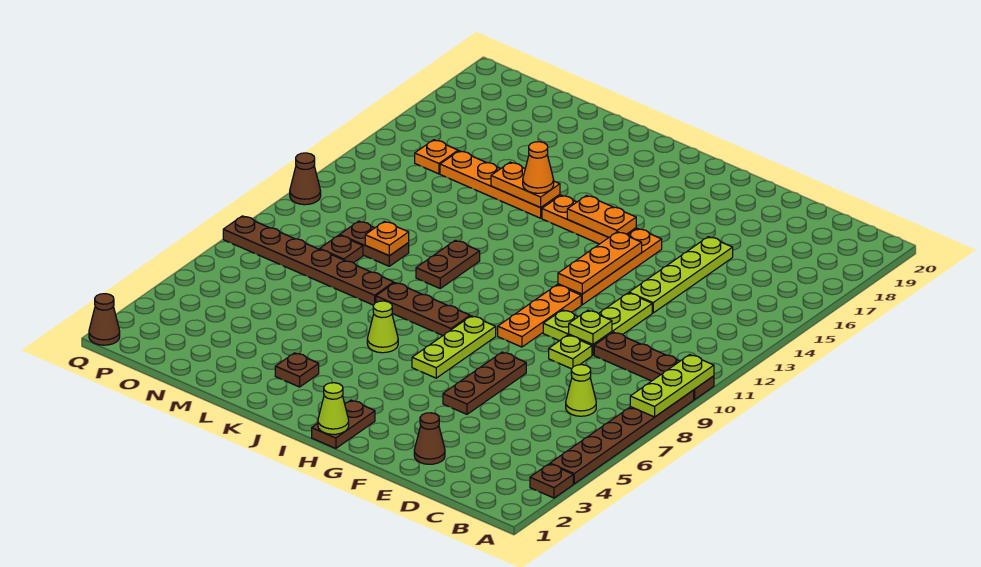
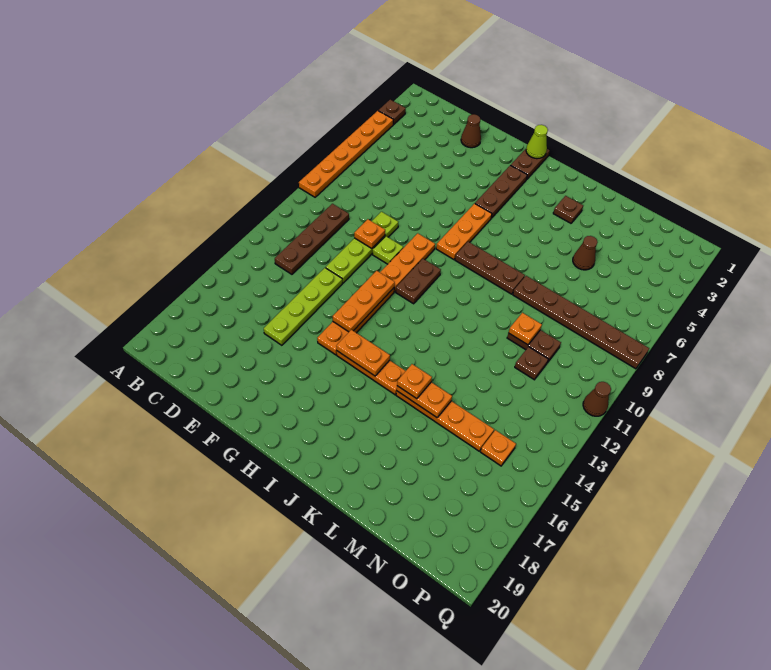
brown plate A4:A9 level 1 -> orange plate A4:A9 level 1
lime plate A8:A10 level 2 -> none
brown plate A10:D10 level 1 -> brown plate C10:C13 level 1
lime cone C7 level 1 -> none
lime plate E10 level 2 -> orange plate E10 level 2
brown plate F5:F7 level 1 -> brown plate H3:H5 level 1
lime plate H6:H8 level 1 -> orange plate H6:H8 level 1
lime cone J6 level 1 -> none
brown plate K10:K11 level 1 -> brown plate H10:H11 level 1
orange cone K15 level 3 -> orange plate K15 level 3
brown plate N9 level 1 -> brown plate N11 level 1
brown cone Q1 level 1 -> brown cone M5 level 1

